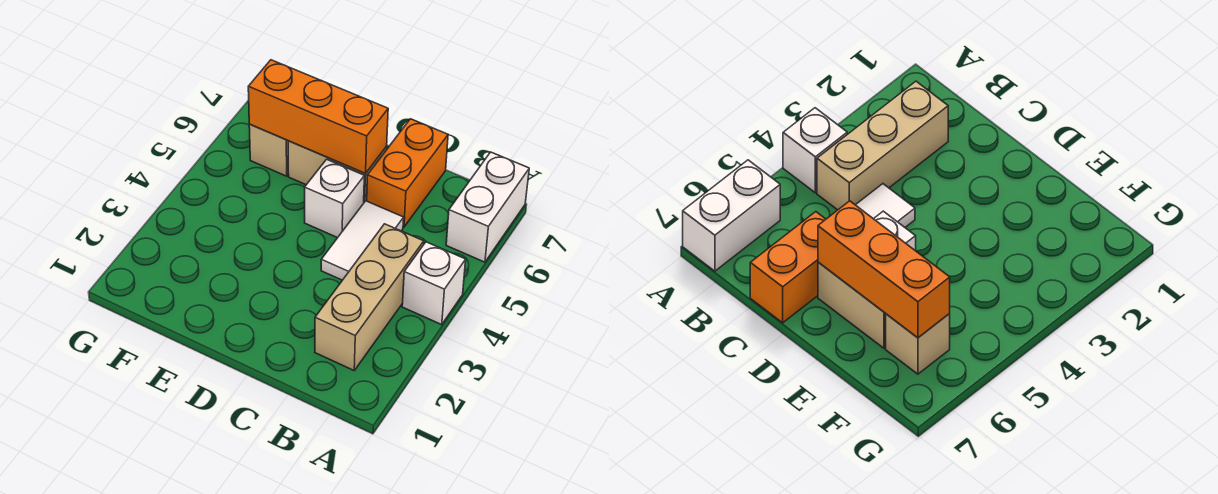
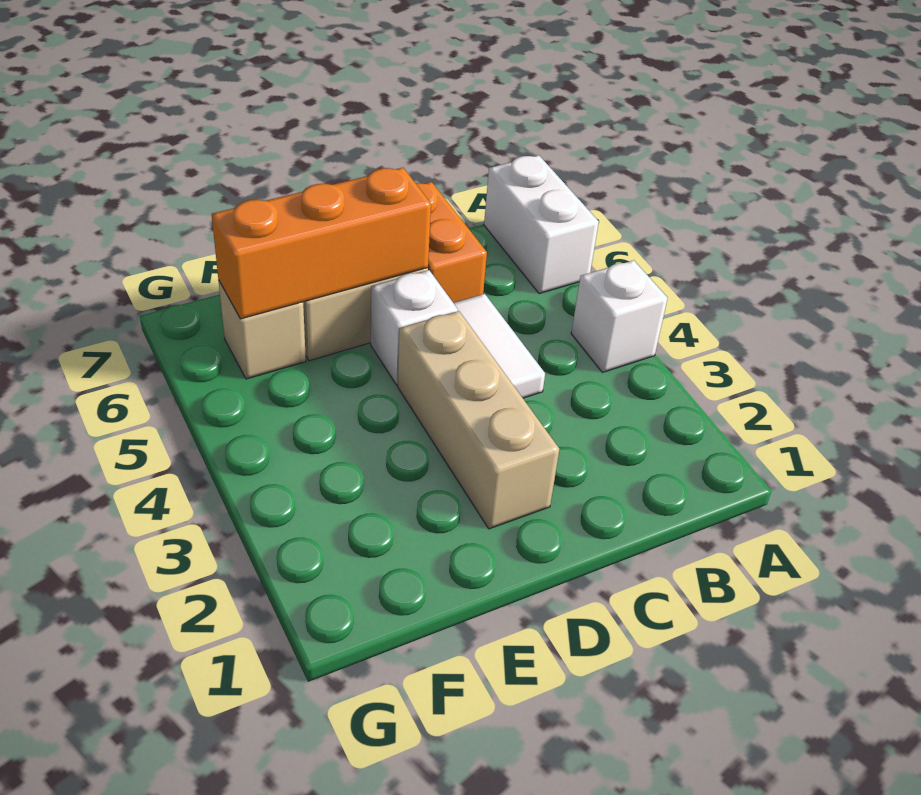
tan brick B2:B4 level 1 -> tan brick D2:D4 level 1

